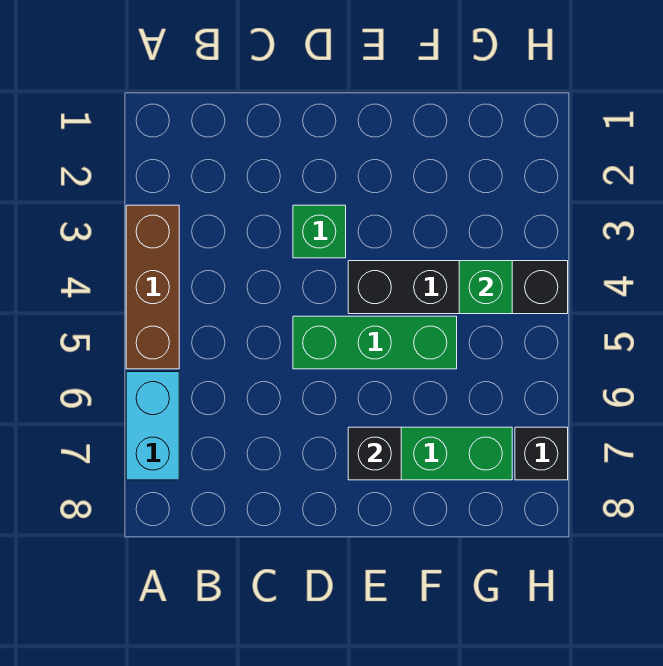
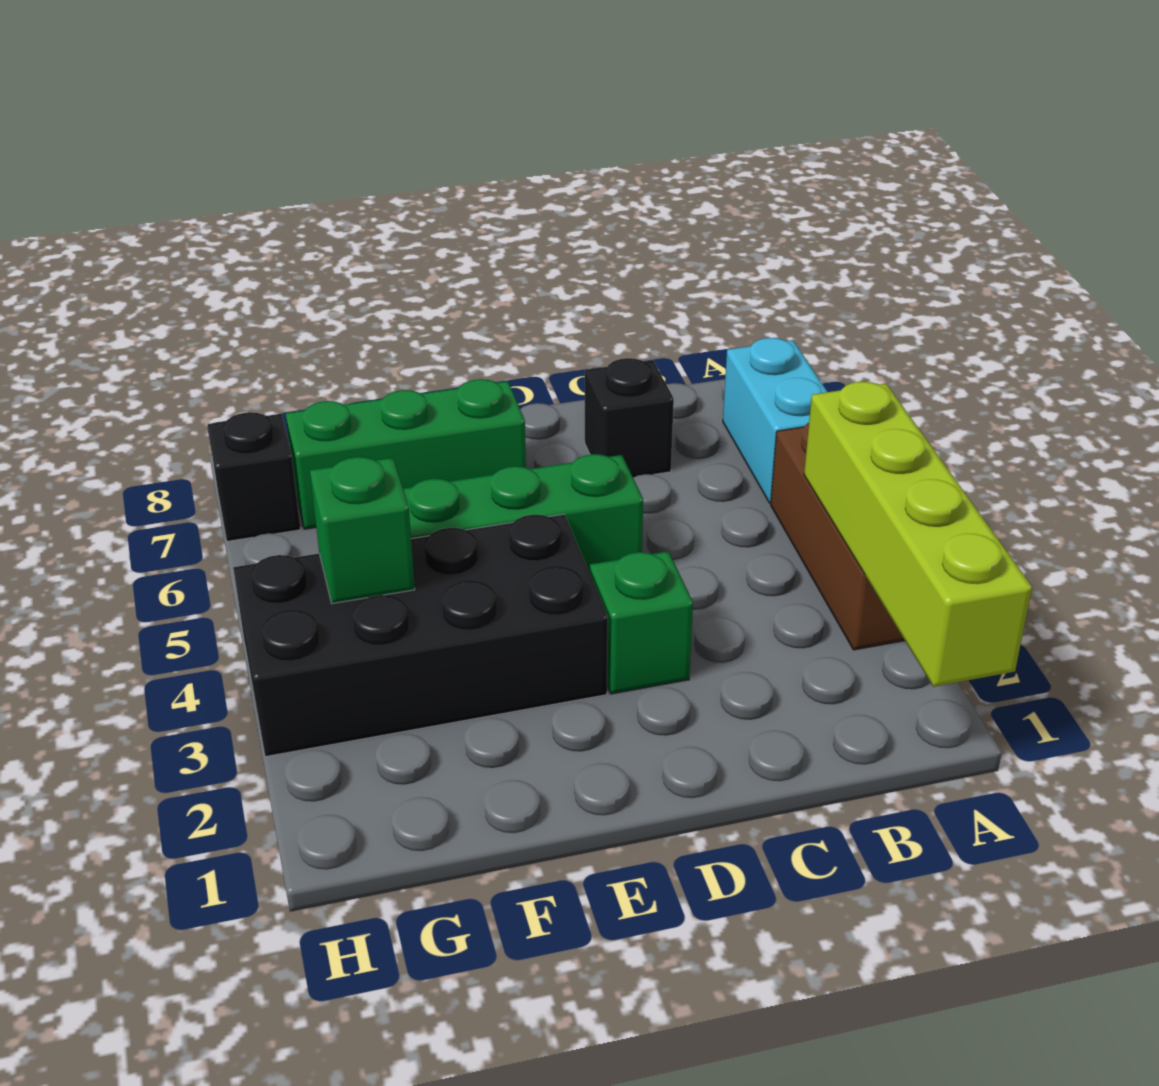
none -> lime brick A1:A4 level 2
black brick E4:H4 level 1 -> black brick E3:H4 level 1
black brick E7 level 2 -> black brick C7 level 1

